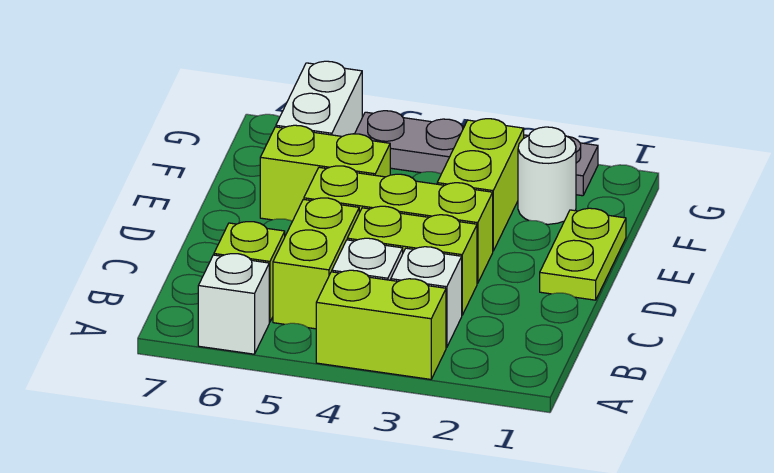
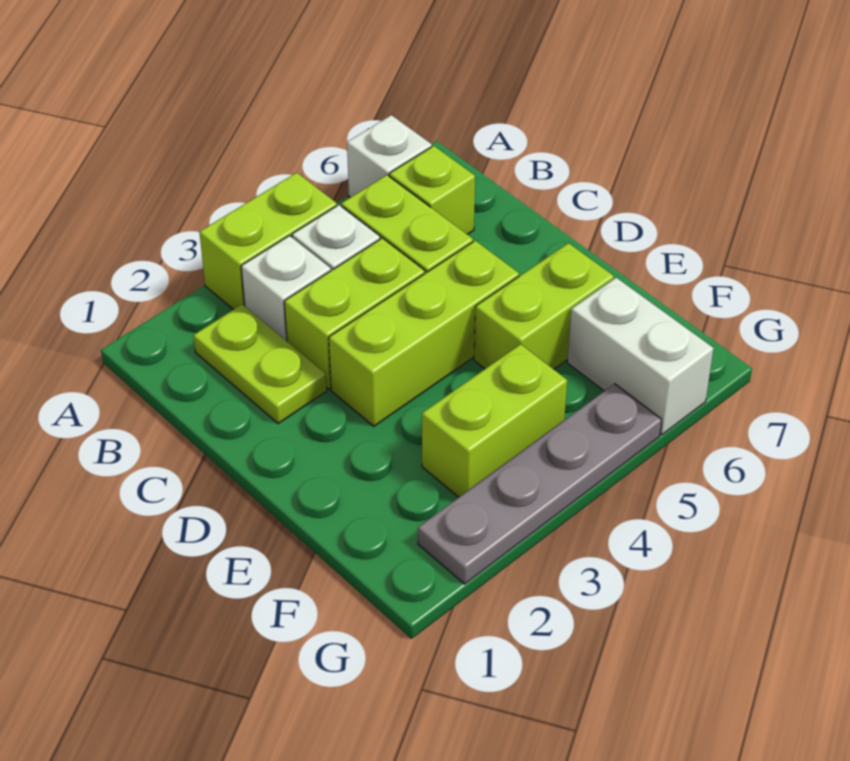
lime plate D1:E1 level 1 -> lime plate B2:C2 level 1
lime brick E3:F3 level 1 -> lime brick F3:F4 level 1
white round brick F2 level 1 -> none

